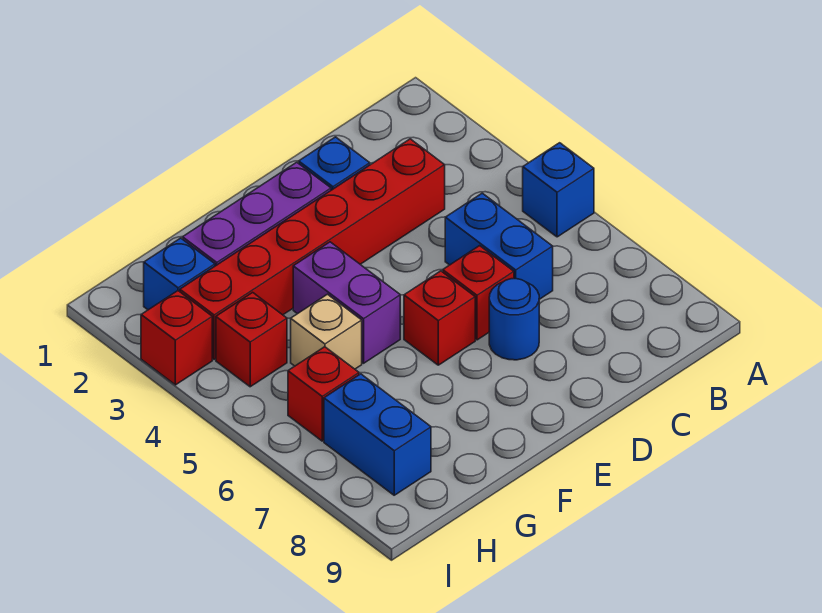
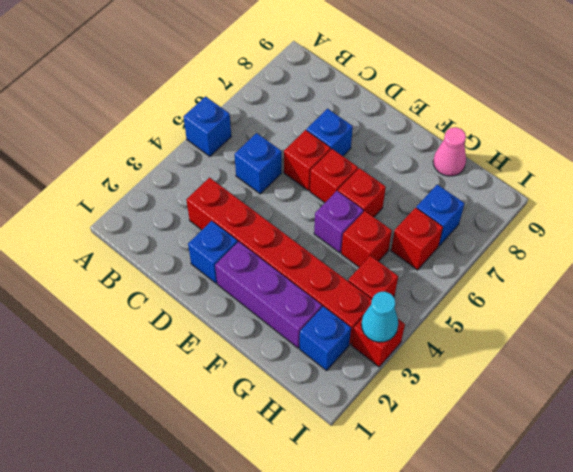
blue brick C5:C6 level 1 -> blue brick C5 level 1
blue round brick D7 level 1 -> blue brick D7 level 1
purple brick F4:F5 level 1 -> purple brick F5 level 1
none -> red brick F6 level 1
tan brick G5 level 1 -> red brick G5 level 1
none -> pink cone G9 level 1
blue brick H7:H8 level 1 -> blue brick H7 level 1
none -> cyan cone I3 level 2

